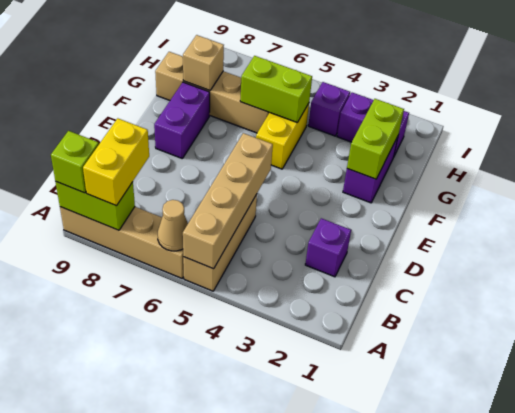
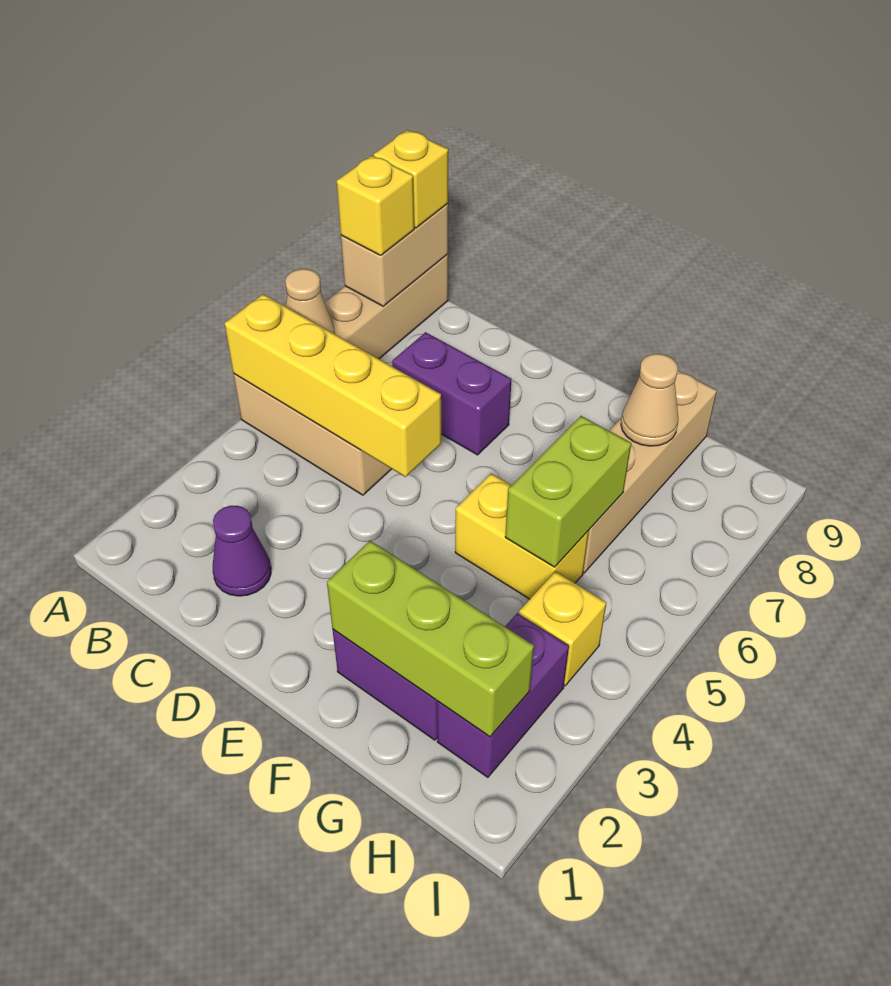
tan brick A5:D5 level 2 -> yellow brick A5:D5 level 2
lime brick A8:A9 level 2 -> tan brick A8:A9 level 2
yellow brick A8:B8 level 3 -> yellow brick A8 level 3
lime brick A9 level 3 -> yellow brick A9 level 3
purple brick C2 level 1 -> purple cone C2 level 1
purple brick E8:F8 level 1 -> purple brick C7:D7 level 1
lime brick F2:G2 level 2 -> lime brick F2:H2 level 2
tan brick G8 level 2 -> tan cone G8 level 2
purple brick H4 level 1 -> yellow brick H4 level 1

